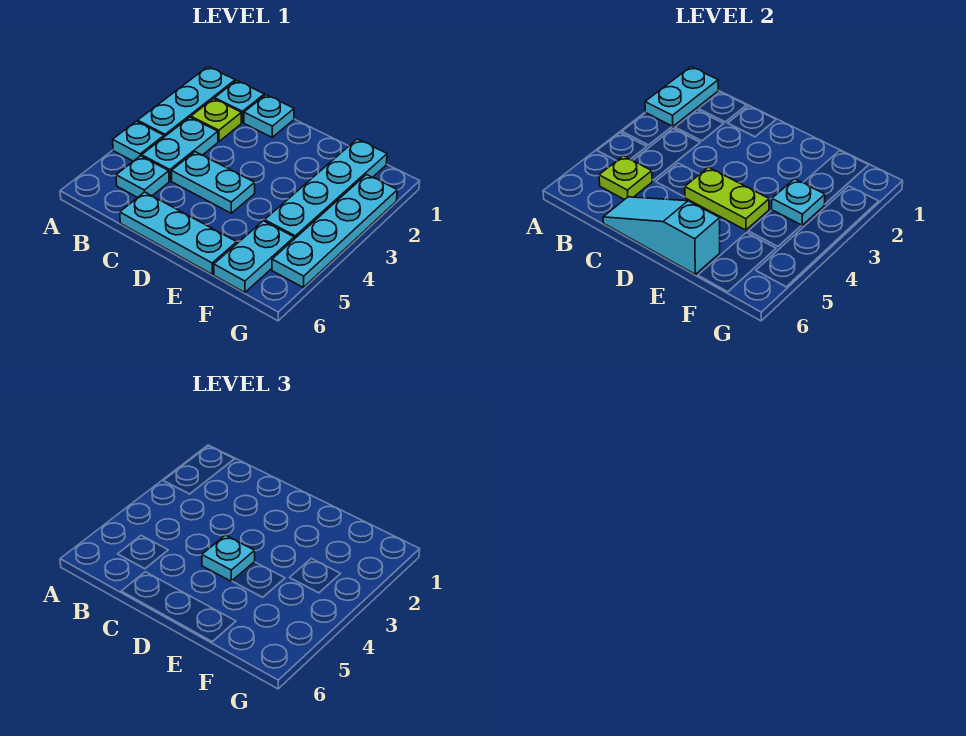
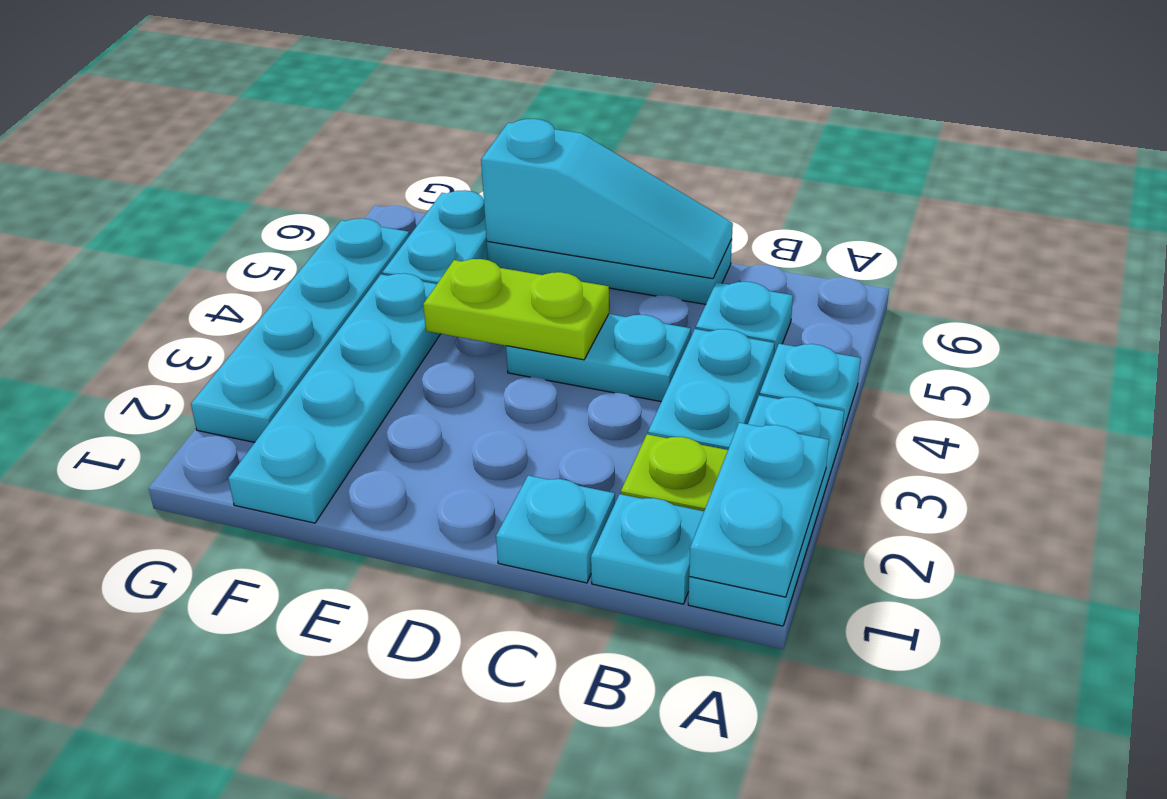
lime plate B5 level 2 -> none
cyan plate D4 level 3 -> none
cyan plate F3 level 2 -> none

